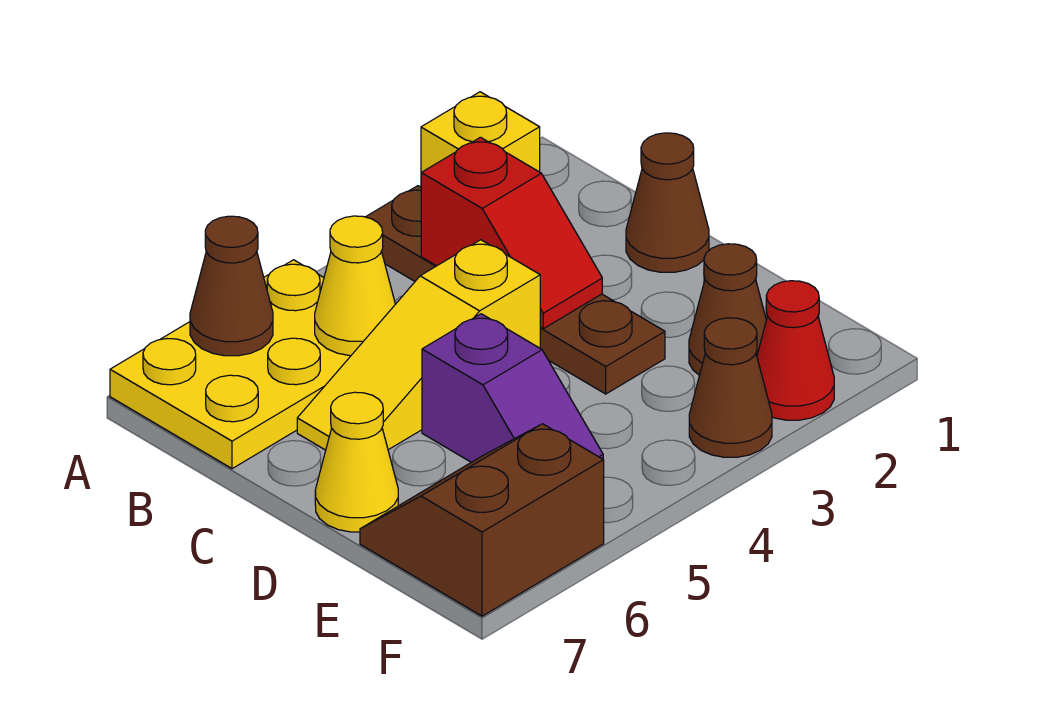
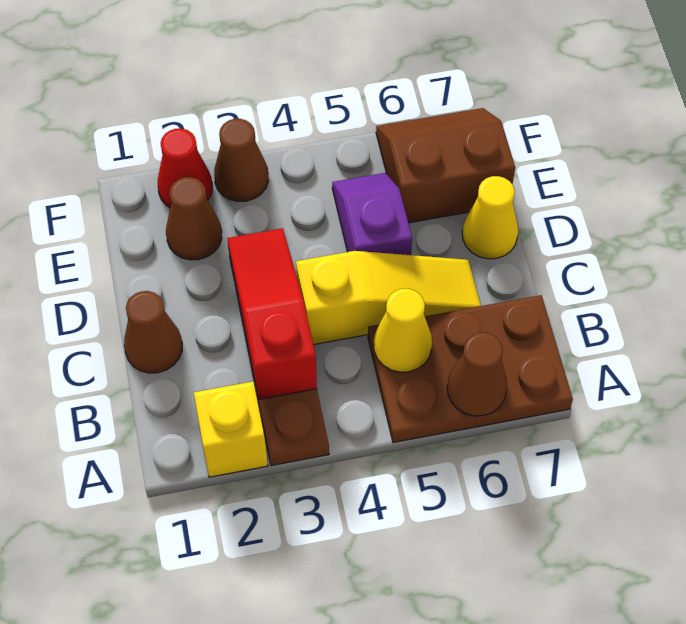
yellow plate A5:B7 level 1 -> brown plate A5:B7 level 1
red slope B3:C3 level 2 top B -> red slope B3:D3 level 2 top B
brown slope E6:F7 level 1 top F -> brown slope E6:F7 level 1 top E

